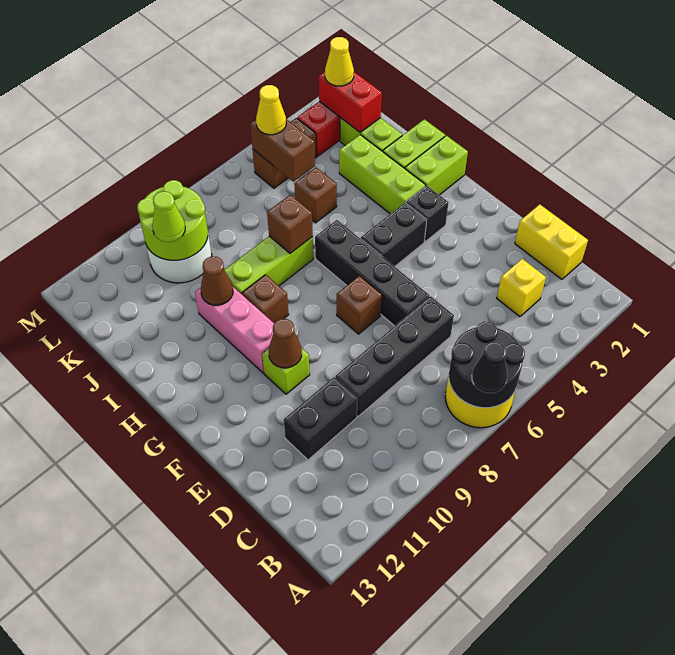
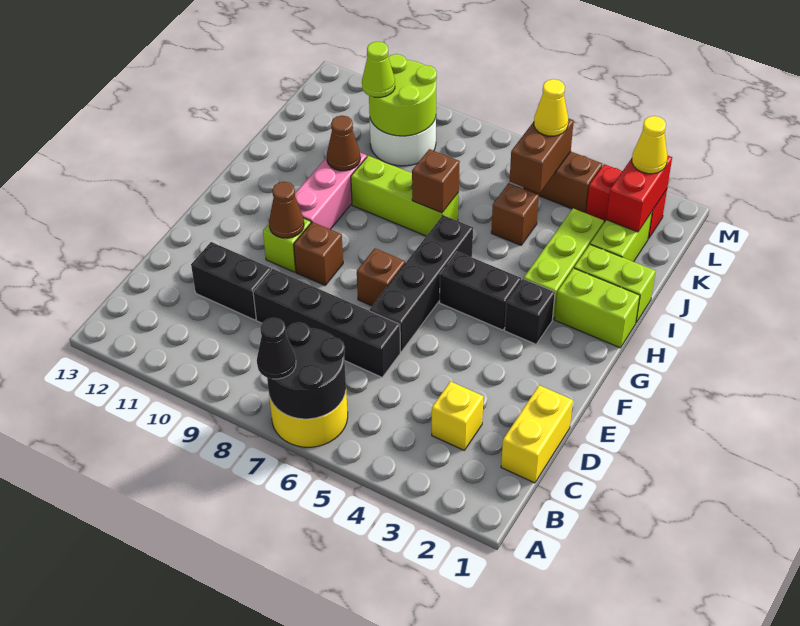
brown brick H9 level 1 -> brown brick F9 level 1

